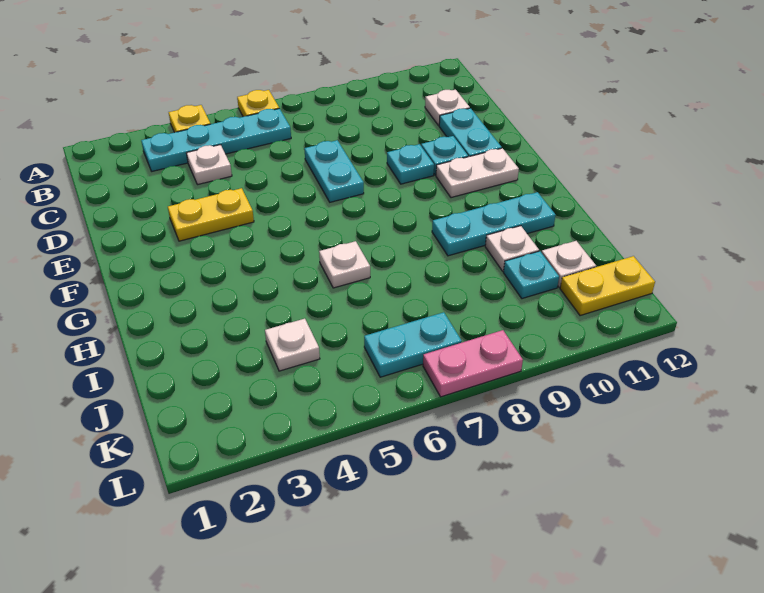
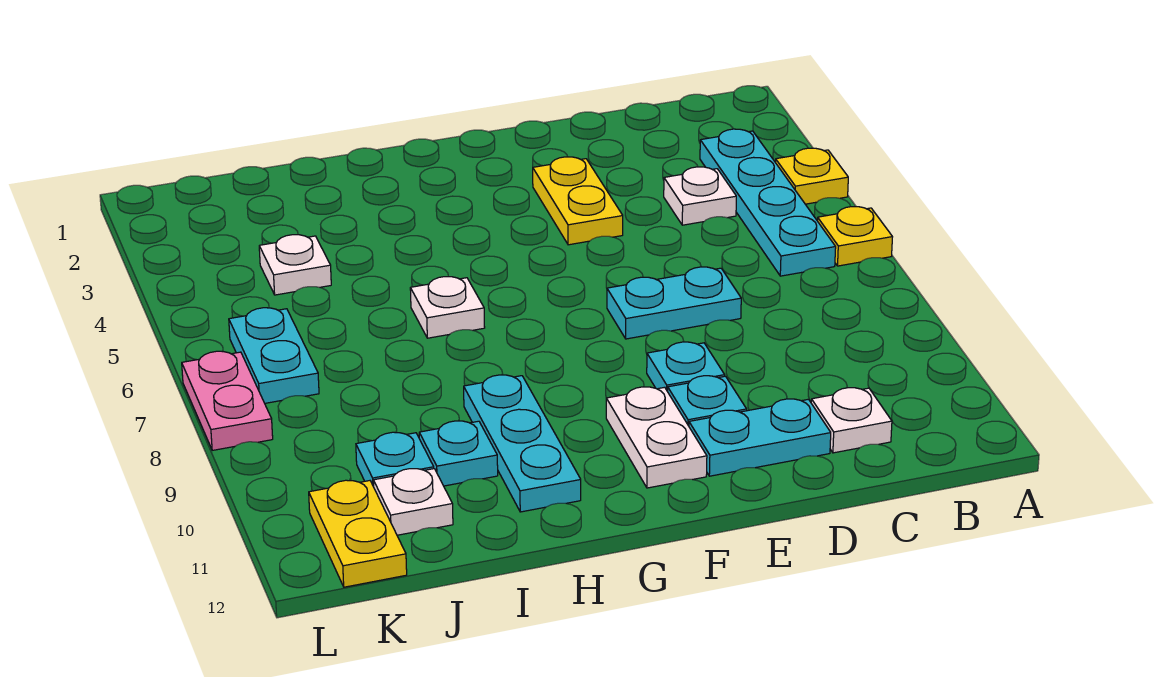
white plate I10 level 1 -> cyan plate I10 level 1

